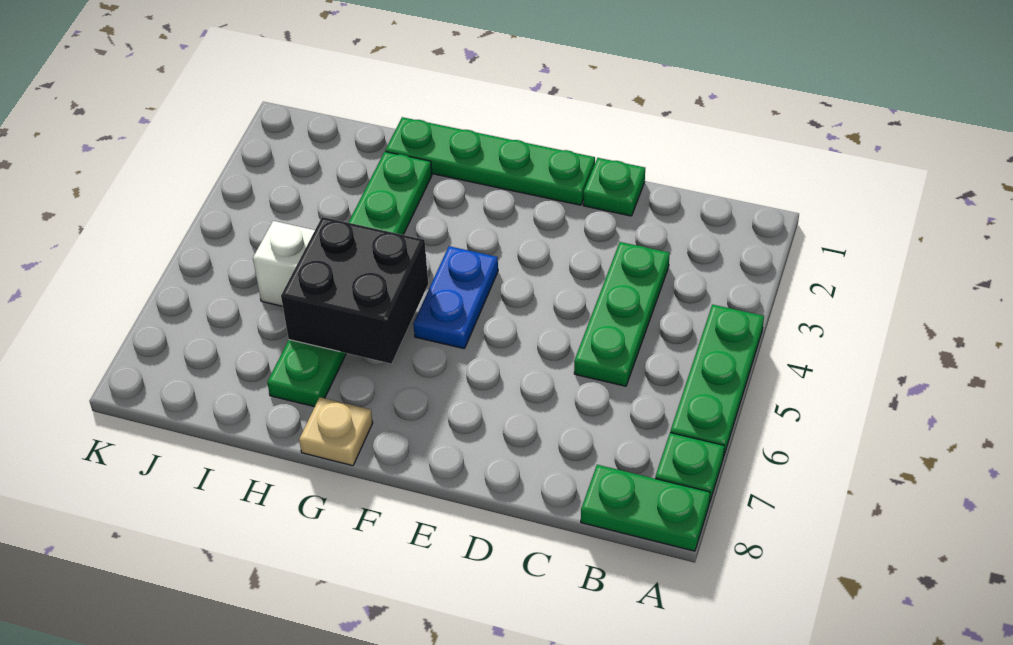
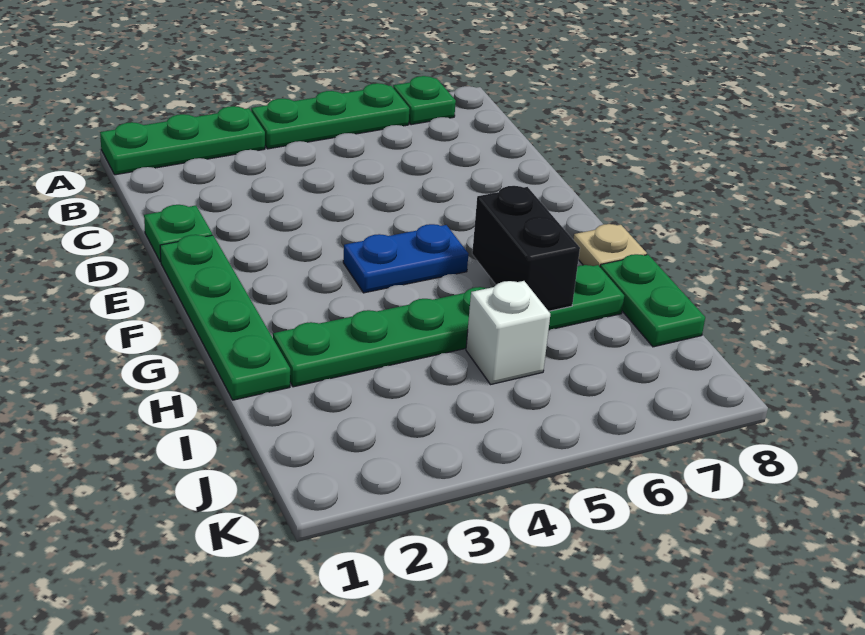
green plate A8:B8 level 1 -> green plate H8:I8 level 1
green plate C3:C5 level 1 -> green plate A1:A3 level 1
black brick G5:H6 level 2 -> black brick G6:H6 level 2

